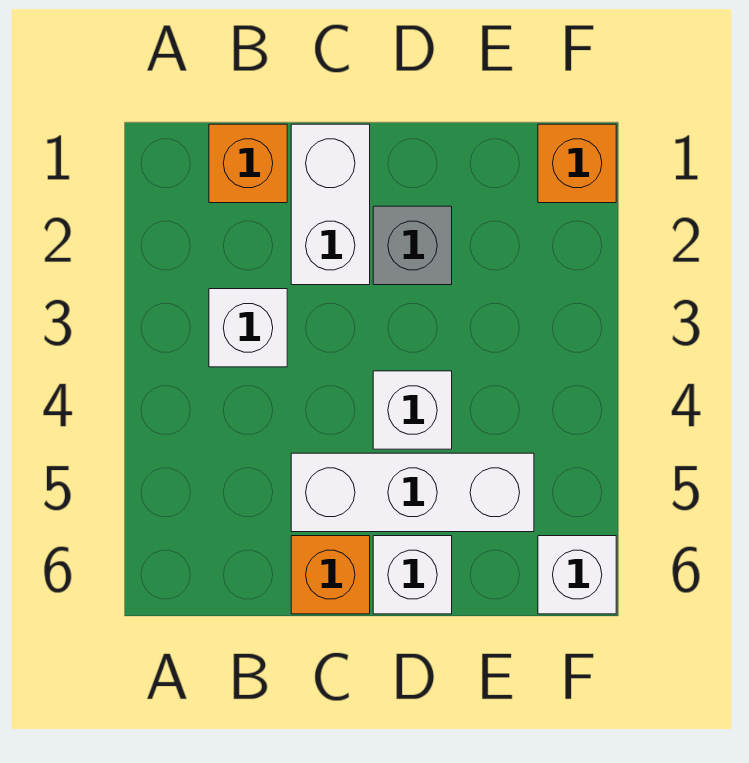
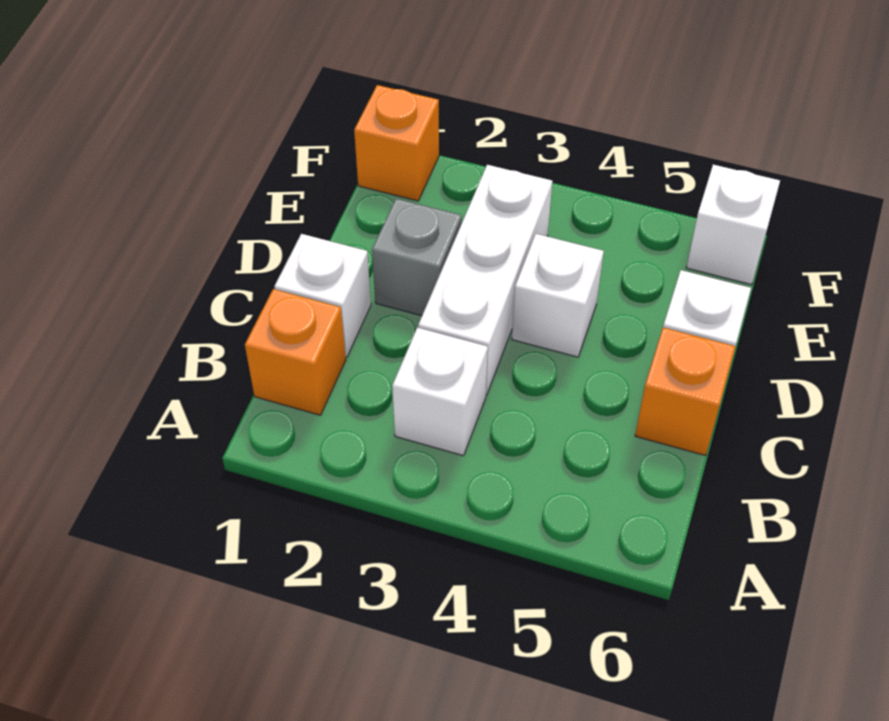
white brick C1:C2 level 1 -> white brick C1 level 1
white brick C5:E5 level 1 -> white brick C3:E3 level 1

